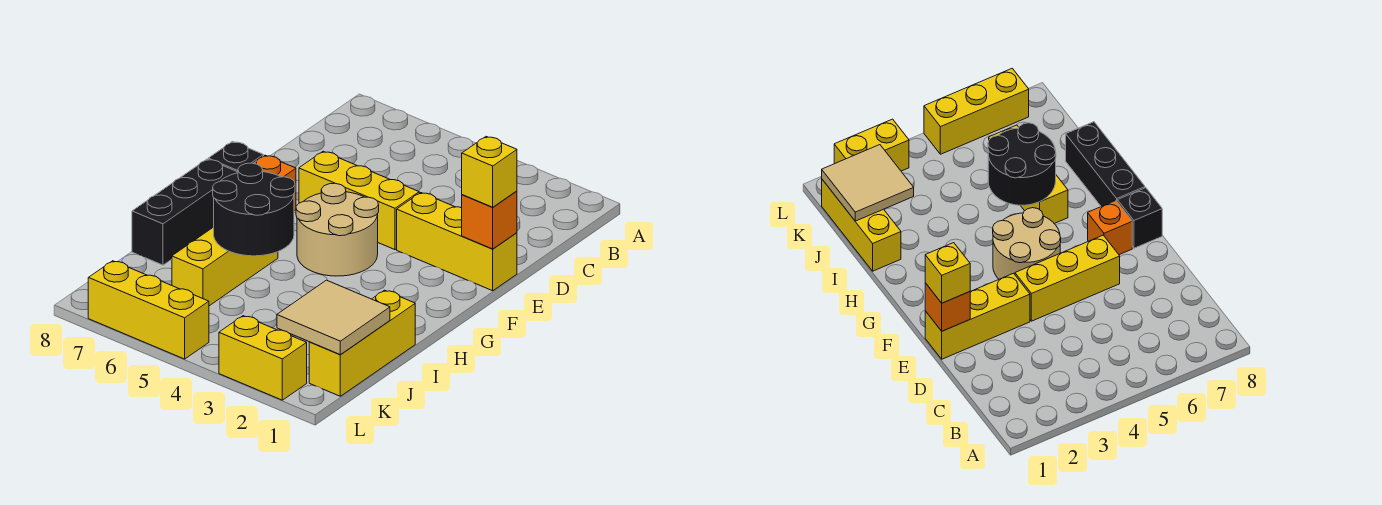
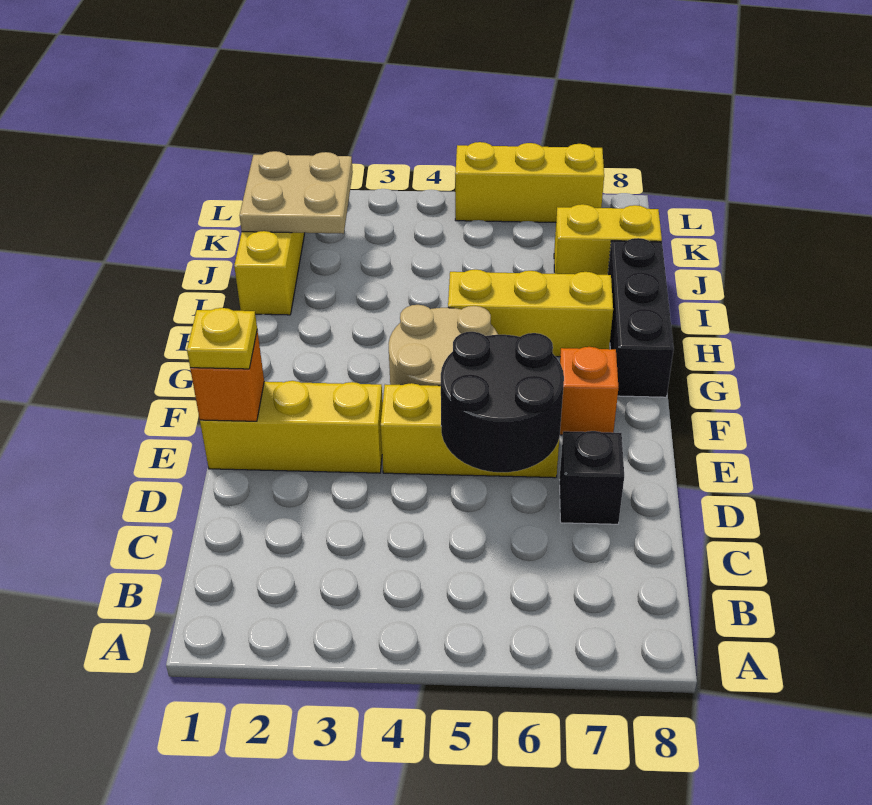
yellow brick E1 level 3 -> yellow plate E1 level 3
black brick F8 level 1 -> black brick D7 level 1
black round brick H5:I6 level 2 -> black round brick D5:E6 level 2
yellow brick H6:J6 level 1 -> yellow brick H5:H7 level 1
tan tile J1:K2 level 2 -> tan plate J1:K2 level 2
yellow brick L2:L3 level 1 -> yellow brick J7:J8 level 1

